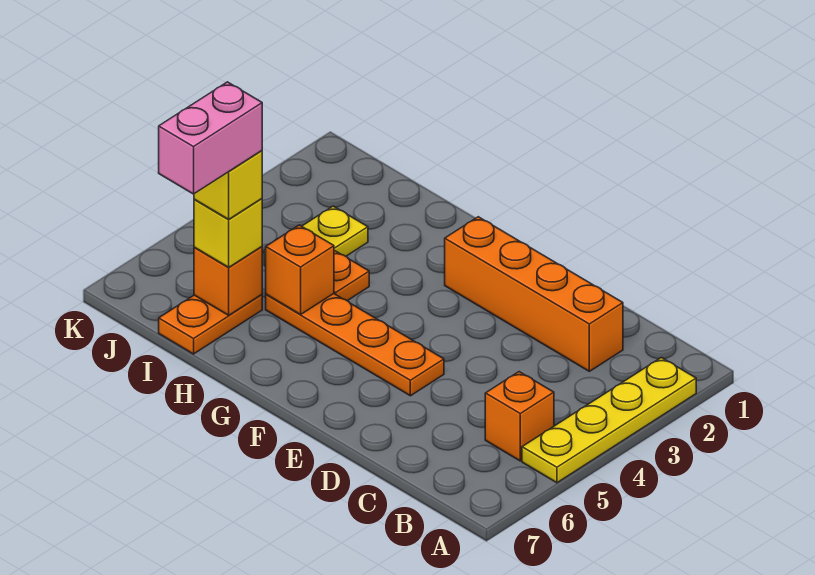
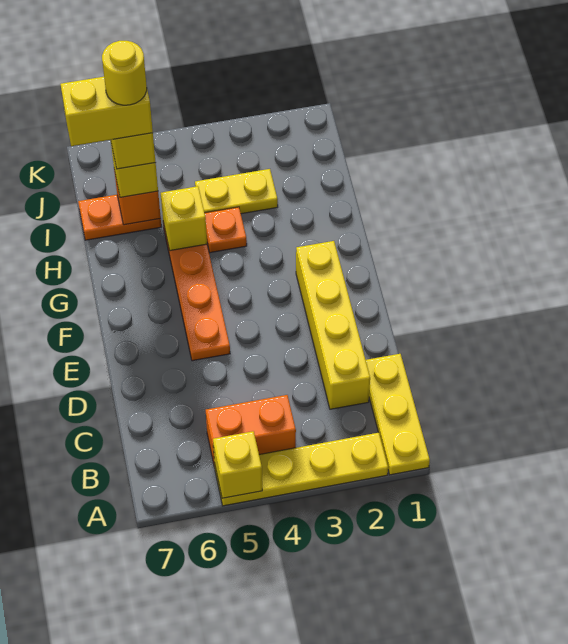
none -> yellow plate A1:C1 level 1
none -> yellow brick A5 level 2
orange brick B5 level 1 -> orange brick B4:B5 level 1
orange brick C2:F2 level 1 -> yellow brick C2:F2 level 1
orange brick H5 level 2 -> yellow brick H5 level 2
pink brick I6:I7 level 5 -> yellow brick I6:I7 level 5
none -> yellow round brick I6 level 6

